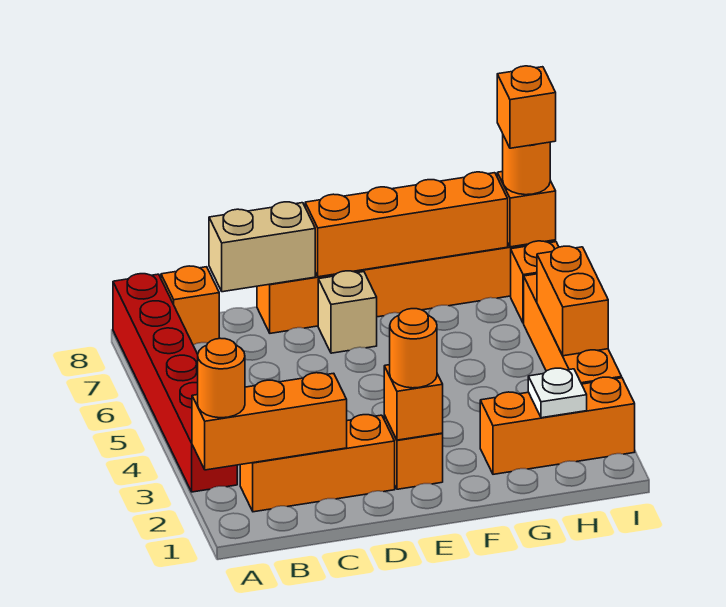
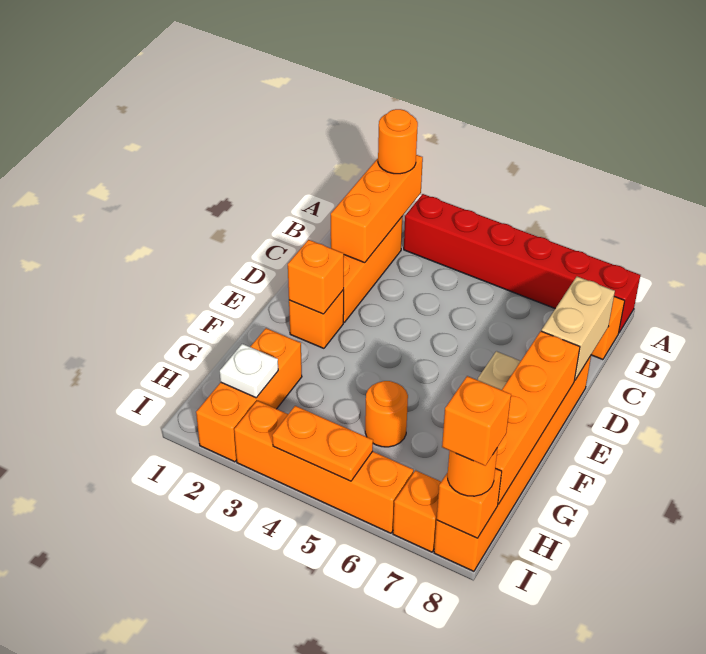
orange round brick E2 level 3 -> orange round brick G5 level 1
orange brick I4:I5 level 2 -> orange plate I4:I5 level 2

